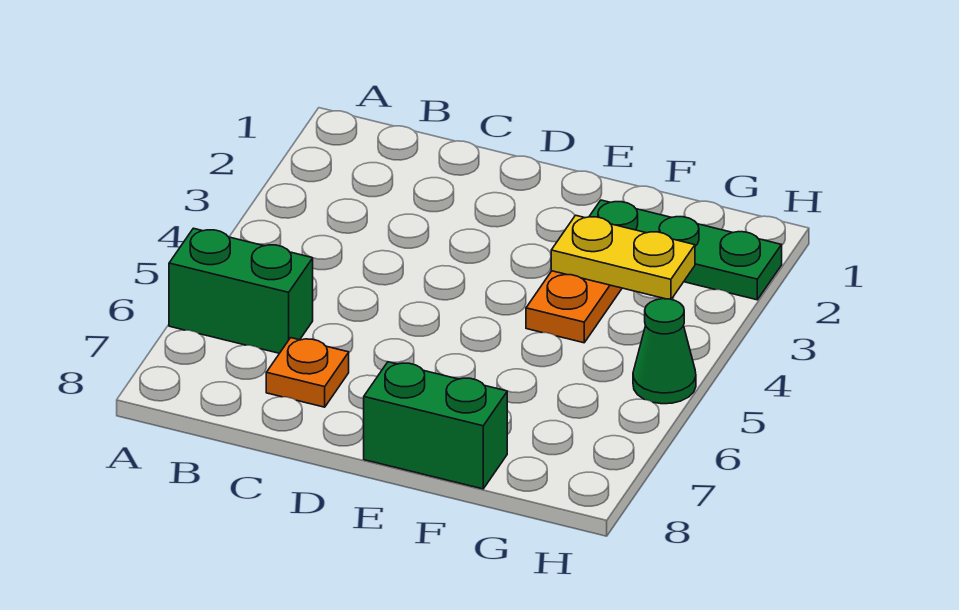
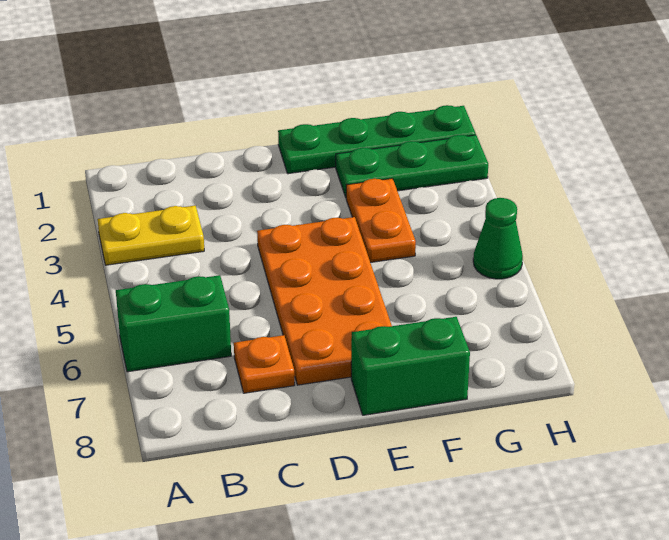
none -> orange plate D4:E7 level 1
none -> green plate E1:H1 level 1
yellow plate F3:G3 level 2 -> yellow plate A3:B3 level 1

